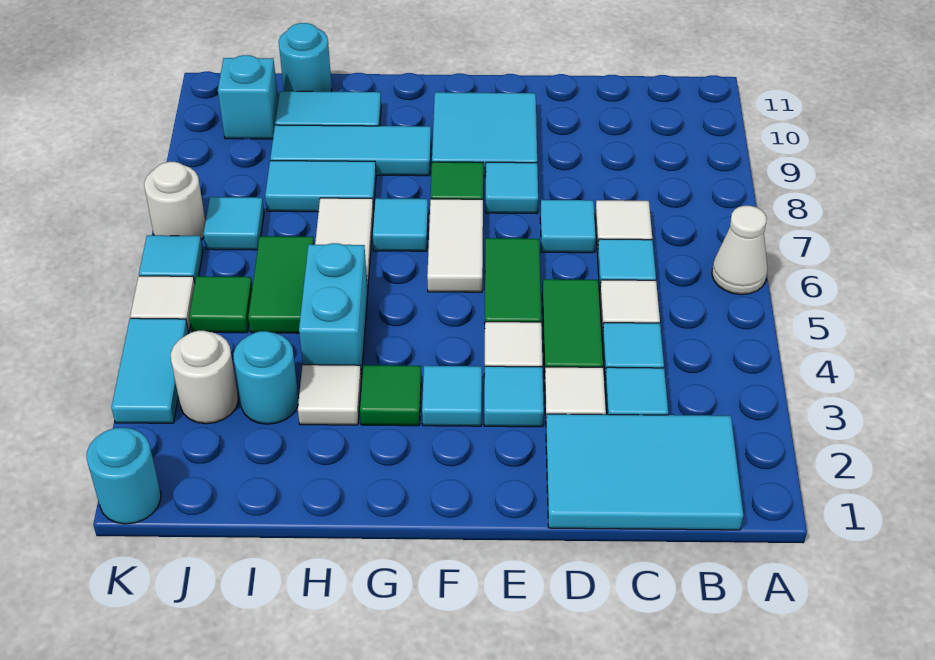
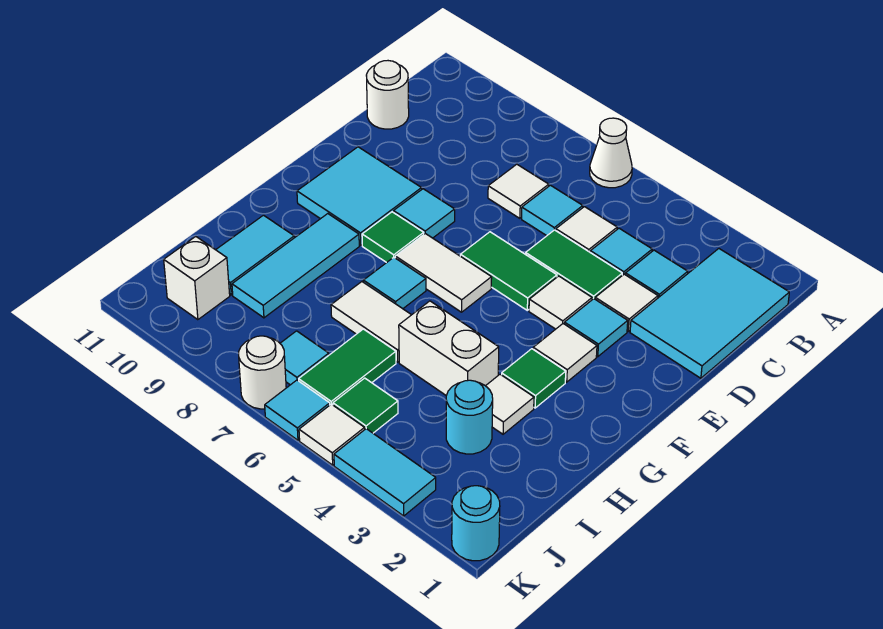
cyan tile D7 level 1 -> none
cyan tile F3 level 1 -> white tile F3 level 1
cyan brick H4:H5 level 1 -> white brick H4:H5 level 1
cyan tile H8:I8 level 1 -> none
green tile I5:I6 level 1 -> green tile I6:J6 level 1
cyan round brick I11 level 1 -> none
white round brick J3 level 1 -> white round brick C11 level 1
cyan brick J10 level 1 -> white brick J10 level 1

